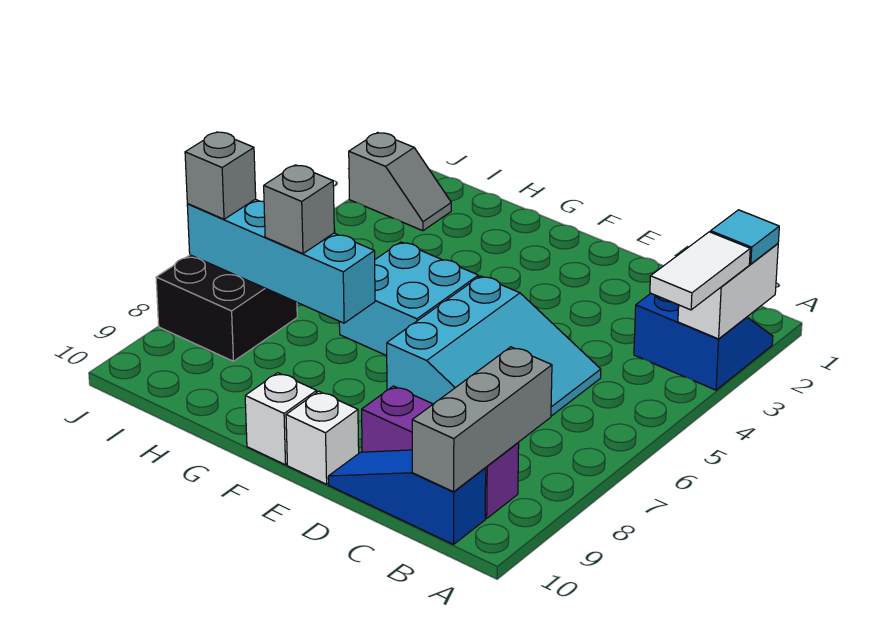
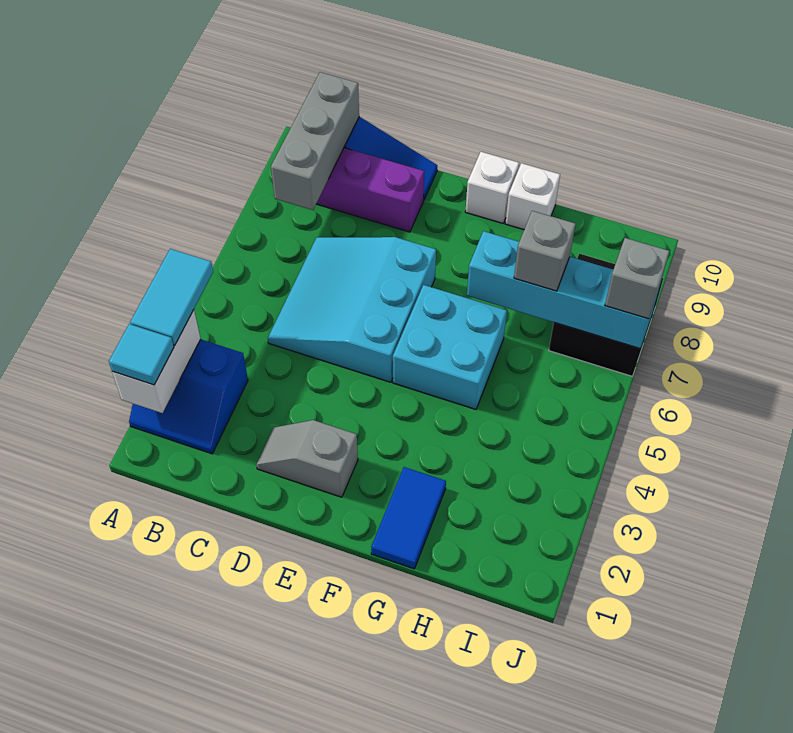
white tile A3:A4 level 3 -> cyan tile A3:A4 level 3
white brick E10 level 1 -> white brick G10 level 1
none -> blue tile G1:G2 level 1
grey slope I2:J2 level 1 top J -> grey slope D2:E2 level 1 top E

